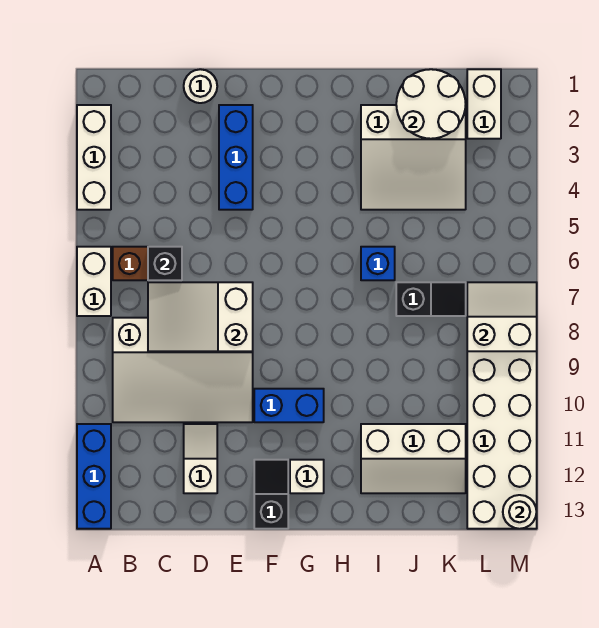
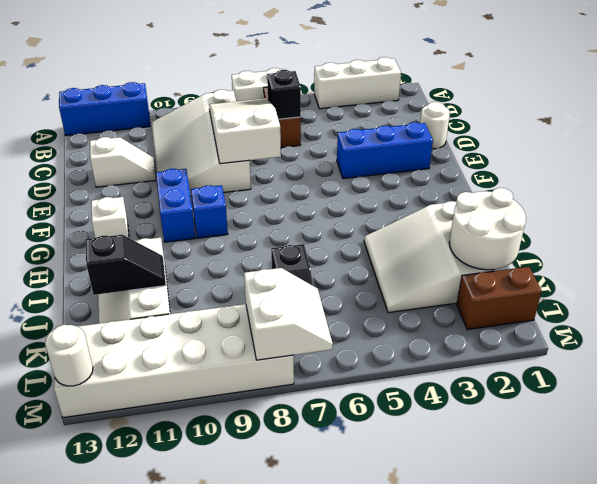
black slope F12:F13 level 1 top 13 -> black slope J11:J12 level 2 top 12
blue brick I6 level 1 -> blue brick G9 level 1
white brick L1:L2 level 1 -> brown brick L1:L2 level 1

